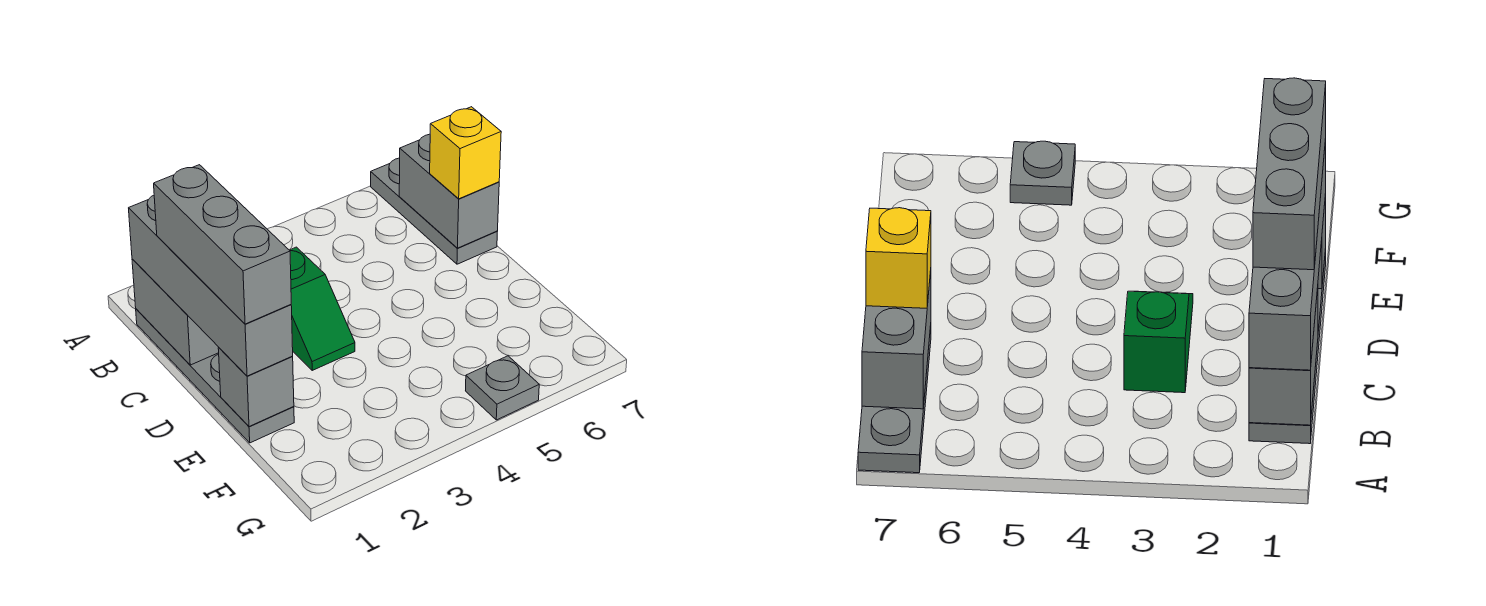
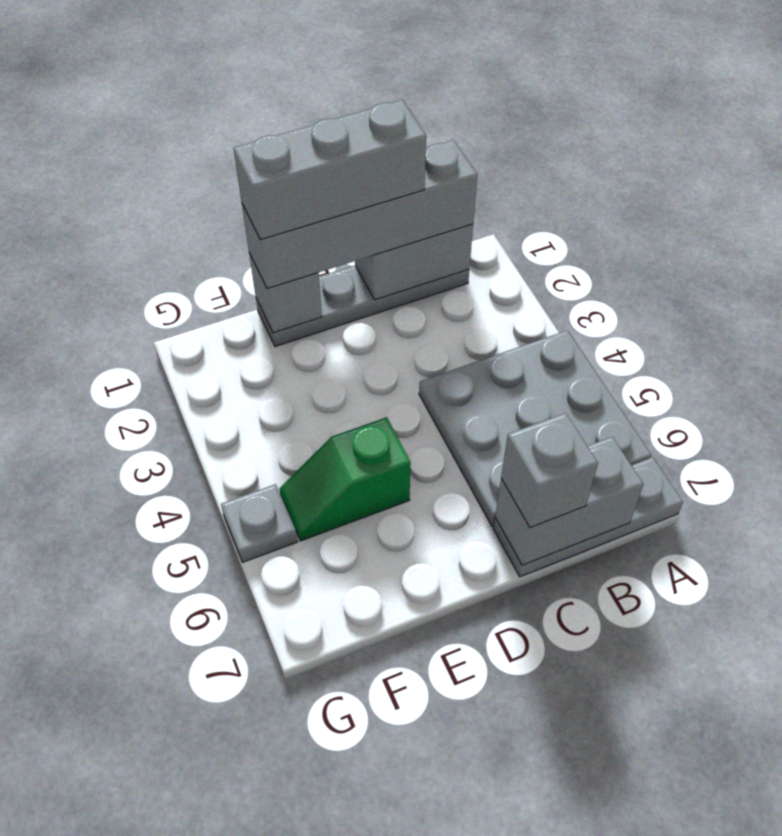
none -> grey plate A4:C6 level 1
green slope C3:D3 level 1 top C -> green slope E5:F5 level 1 top E
yellow brick C7 level 3 -> grey brick C7 level 3

